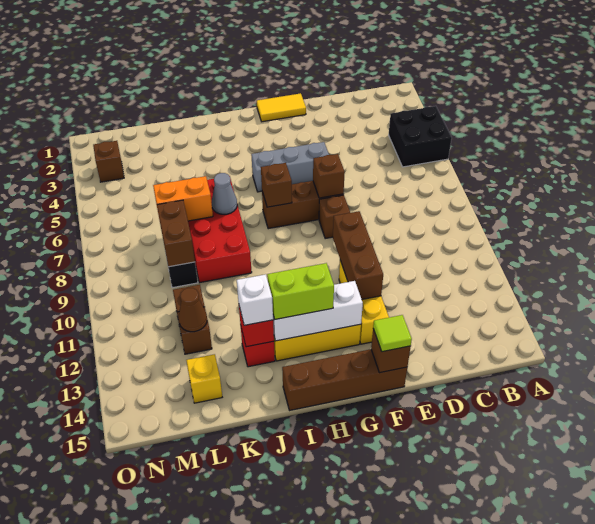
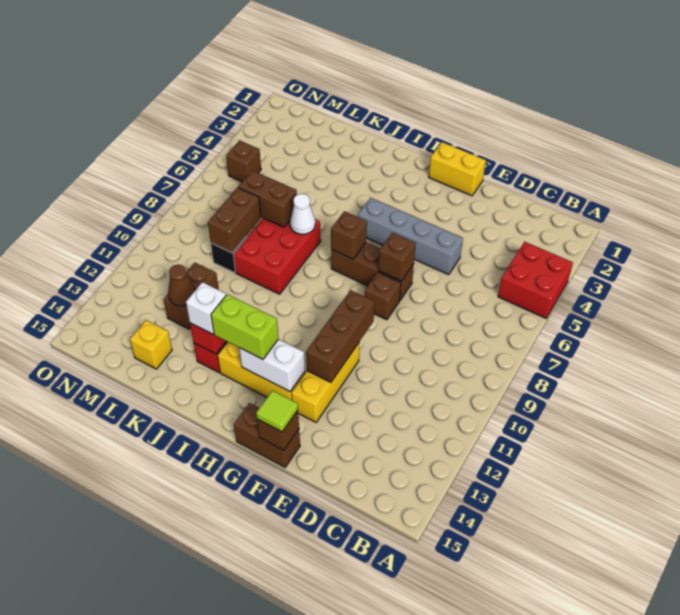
black brick A4:B5 level 1 -> red brick A4:B5 level 1
yellow tile F1:G1 level 1 -> yellow brick F1:G1 level 1
grey brick F5:H5 level 1 -> grey brick E5:H5 level 1
brown brick F15:I15 level 1 -> brown brick F15:G15 level 1
white brick G13:I13 level 2 -> white brick G13:H13 level 2
red brick J6:K9 level 1 -> red brick J7:K9 level 1
grey cone J7 level 2 -> white cone J7 level 2
orange brick K7:L7 level 2 -> brown brick K7:L7 level 2
brown brick N3 level 1 -> brown brick N5 level 1

